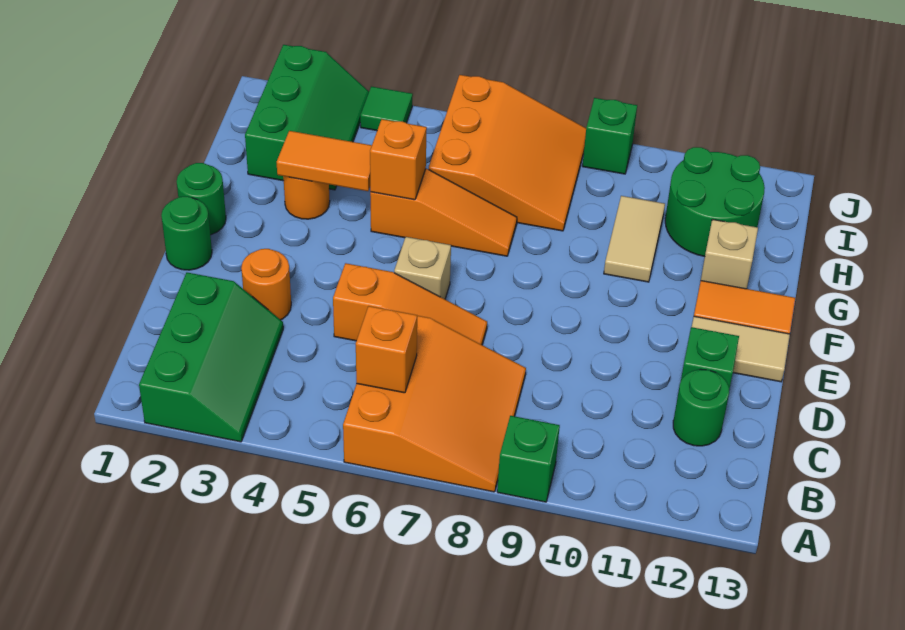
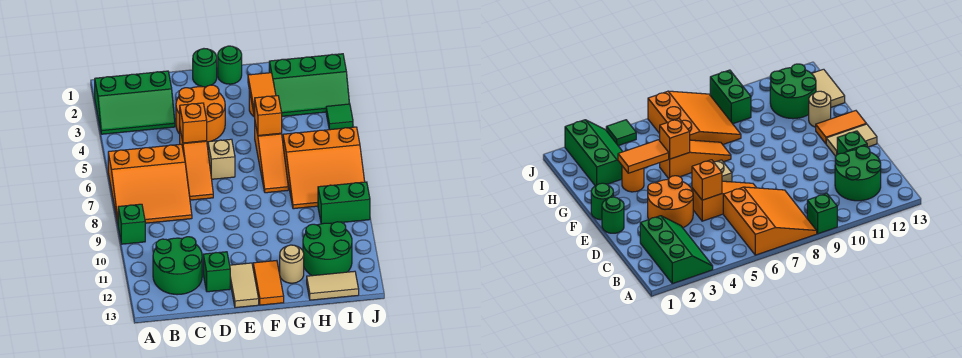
orange brick B6 level 2 -> orange brick D5 level 2
green round brick C12 level 1 -> green round brick B11:C12 level 1
orange round brick D3 level 1 -> orange round brick D3:E4 level 1
tan tile G10:H10 level 1 -> tan tile H13:I13 level 1
tan brick G12 level 1 -> tan round brick G12 level 1
green brick J9 level 1 -> green brick I9:J9 level 1

